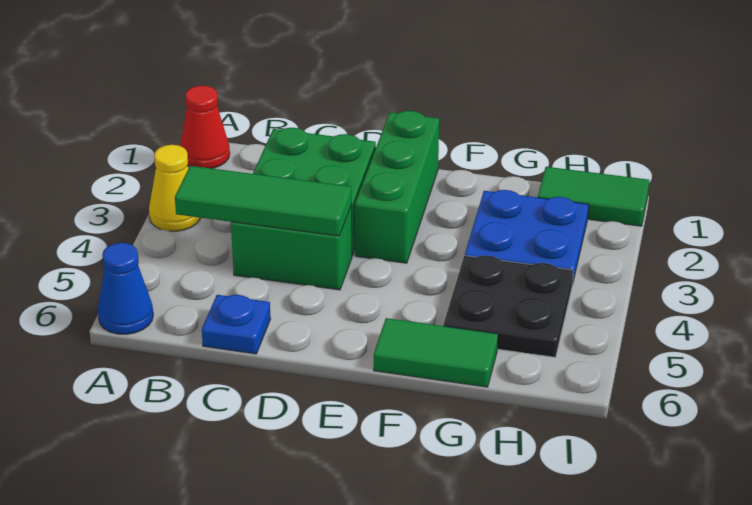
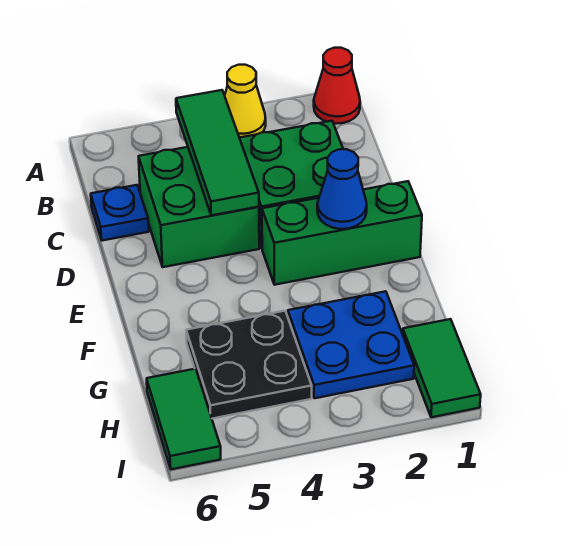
blue cone A6 level 1 -> blue cone E2 level 2
green brick C4:D4 level 1 -> green brick C4:D5 level 1
green tile F6:G6 level 1 -> green tile H6:I6 level 1

